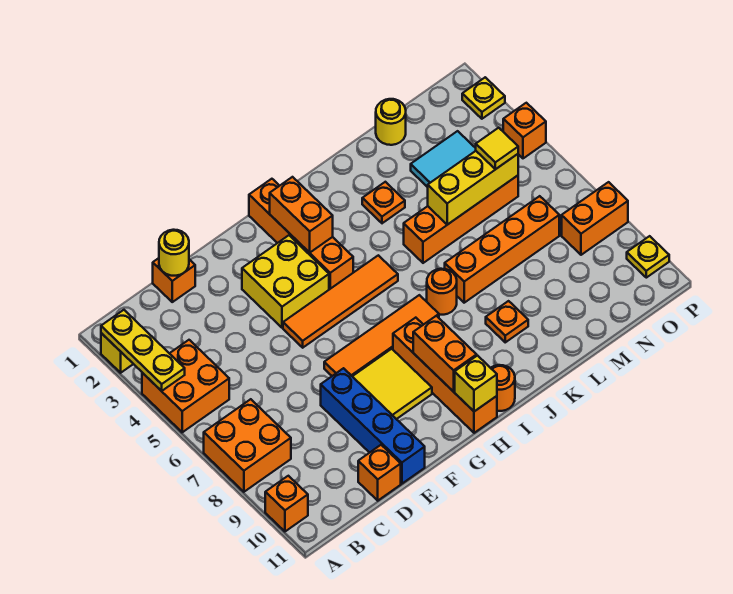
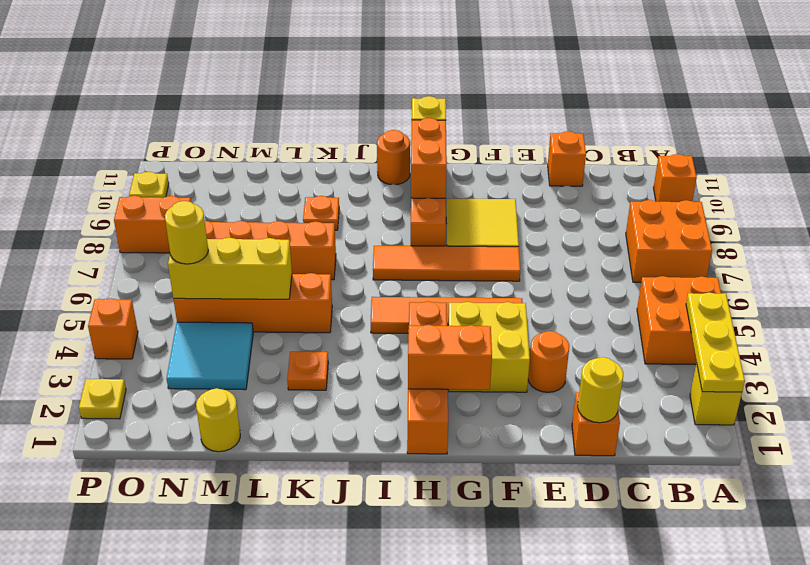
blue brick E8:E11 level 1 -> none
orange brick H2:H3 level 2 -> orange brick G2:H2 level 2
orange round brick J7 level 1 -> orange round brick E3 level 1
yellow tile N5 level 3 -> yellow round brick N5 level 3

